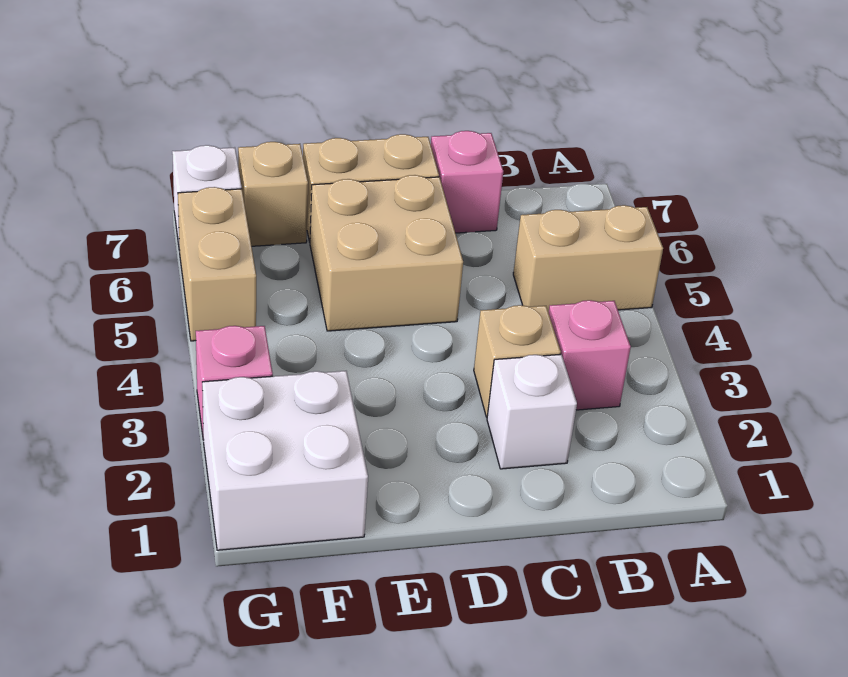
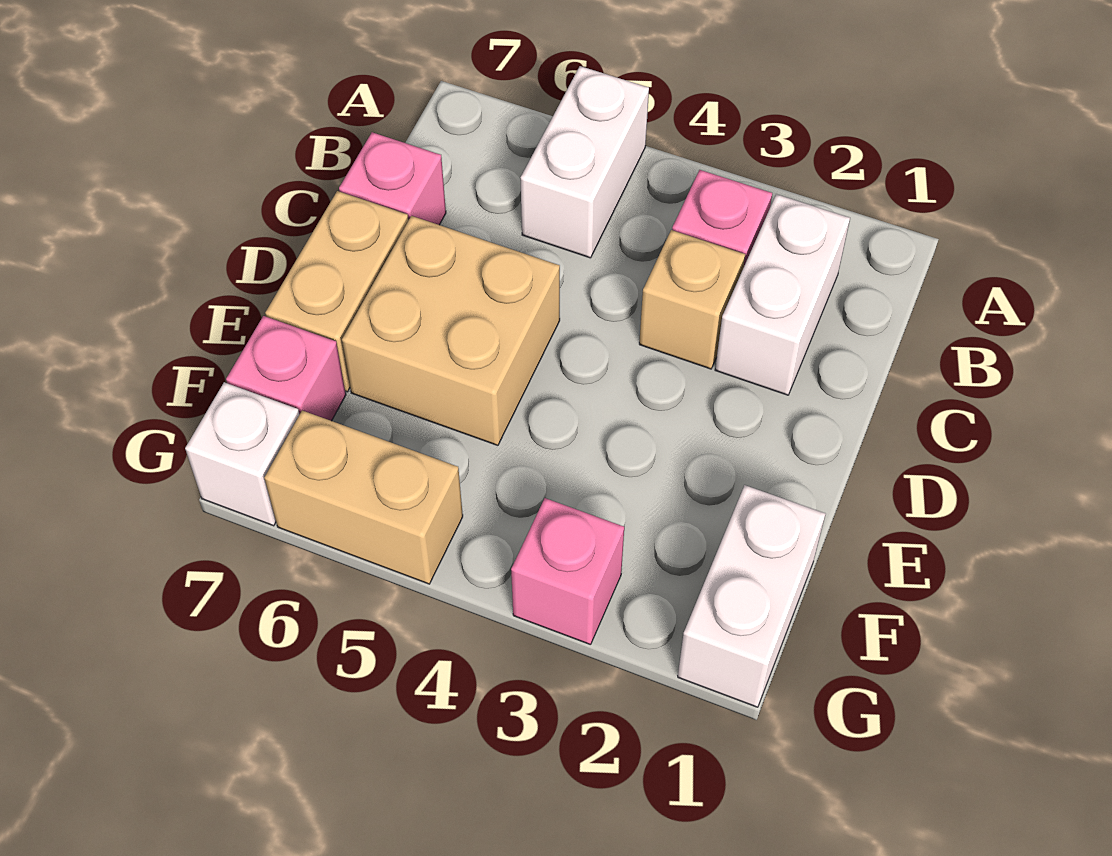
tan brick A5:B5 level 1 -> white brick A5:B5 level 1
white brick C2 level 1 -> white brick B2:C2 level 1
white brick F1:G2 level 1 -> white brick F1:G1 level 1
tan brick F7 level 1 -> pink brick F7 level 1

